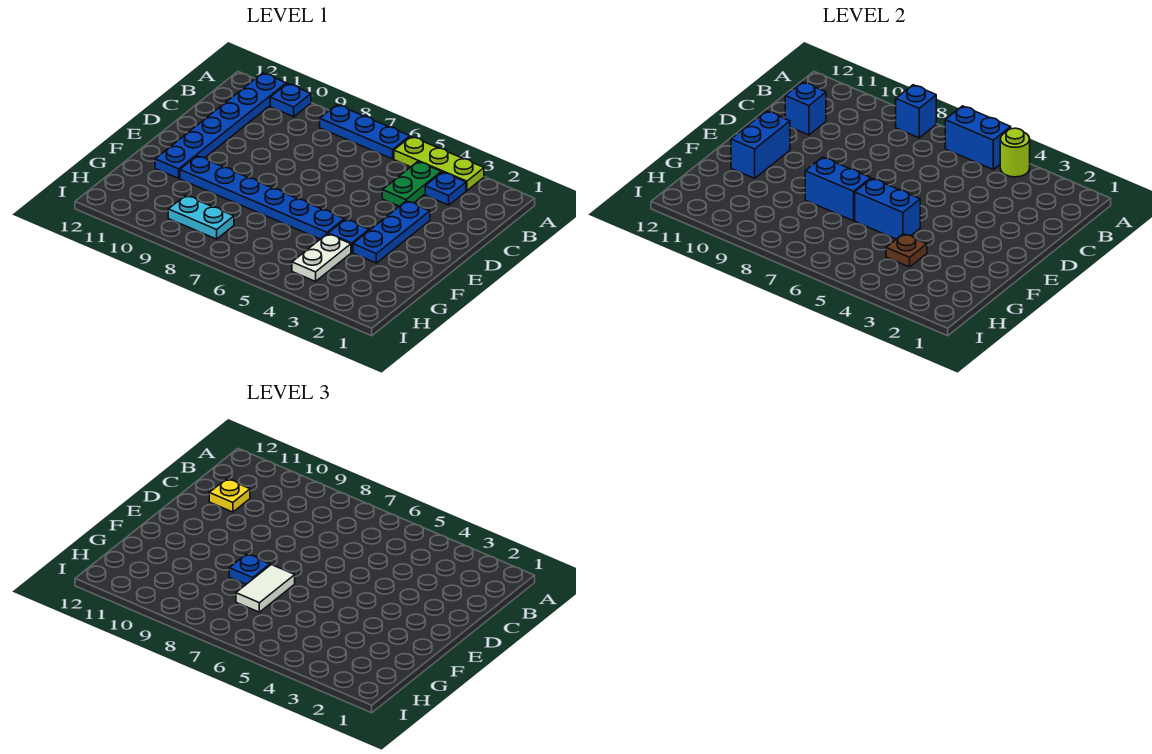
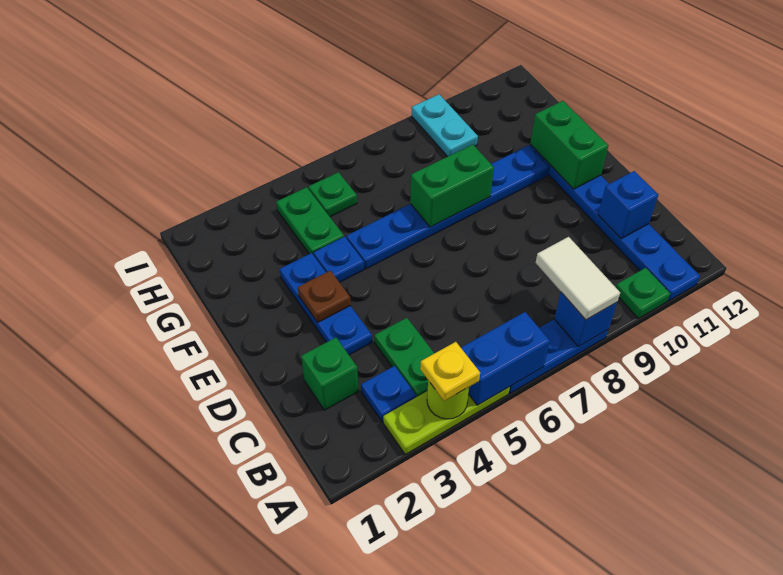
blue plate A10 level 1 -> green plate A10 level 1
none -> green brick C2 level 1
yellow plate C11 level 3 -> yellow plate A4 level 3
blue brick E11:F11 level 2 -> green brick E11:F11 level 2
blue brick F5:F6 level 2 -> none
blue brick F7:F8 level 2 -> green brick F7:F8 level 2
white tile F7:G7 level 3 -> white tile A8:B8 level 3
blue plate F8 level 3 -> none
white plate G4:H4 level 1 -> green plate G4:H4 level 1
brown plate G4 level 2 -> brown plate E3 level 2
none -> green plate H5 level 1
cyan plate H8:H9 level 1 -> cyan plate H9:I9 level 1

